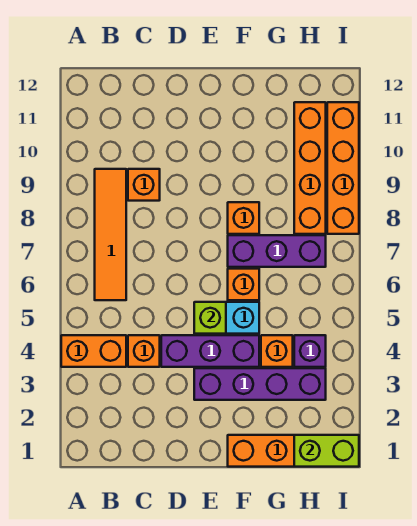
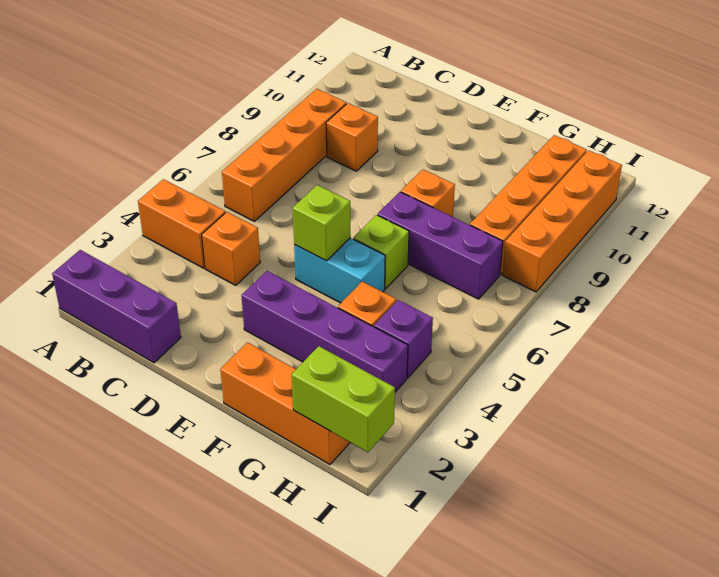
orange tile B6:B9 level 1 -> orange brick B6:B9 level 1
purple brick D4:F4 level 1 -> purple brick A1:C1 level 1
orange brick F6 level 1 -> lime brick F6 level 1

